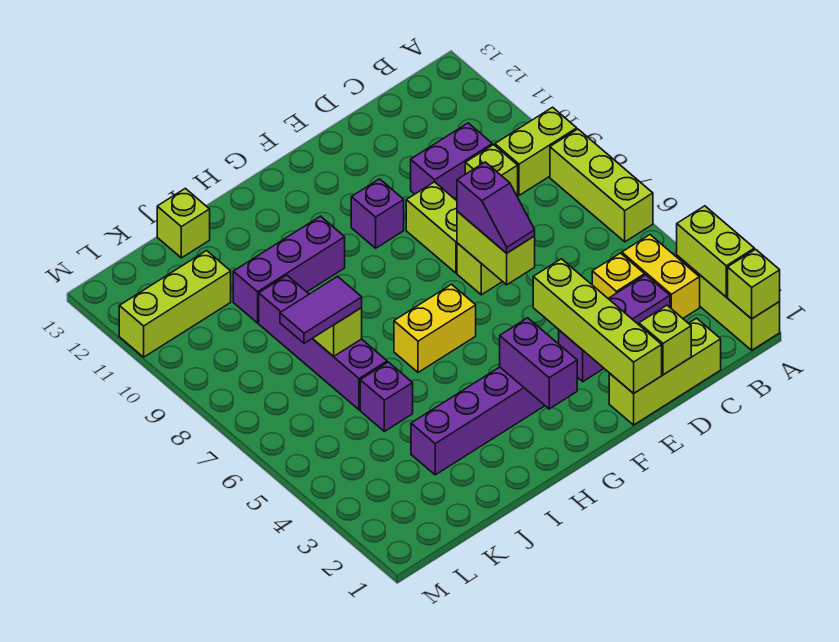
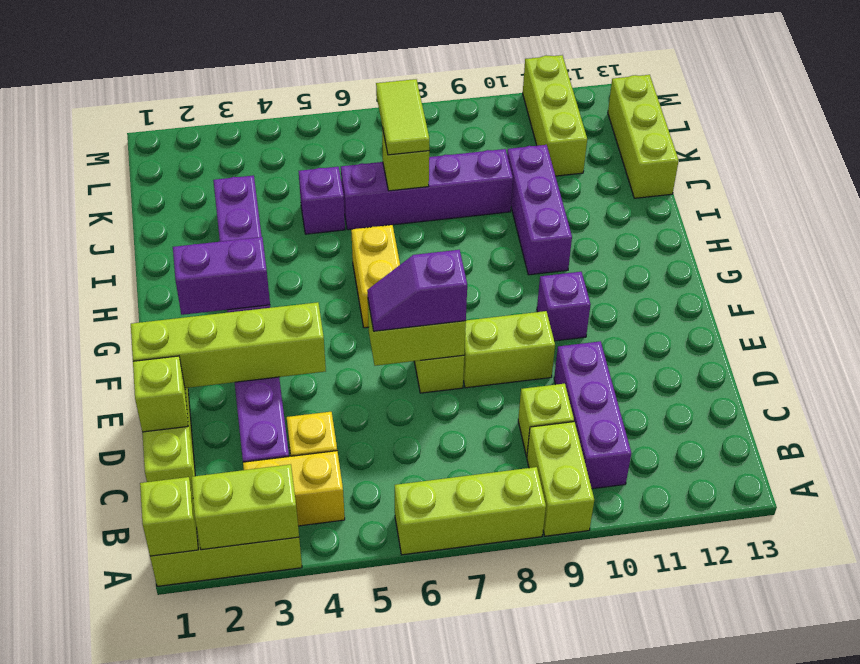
purple brick C10:D10 level 1 -> purple brick B10:D10 level 1
purple tile J7:K7 level 3 -> lime tile J7:K7 level 3
lime brick J13 level 1 -> lime brick J13:L13 level 1

